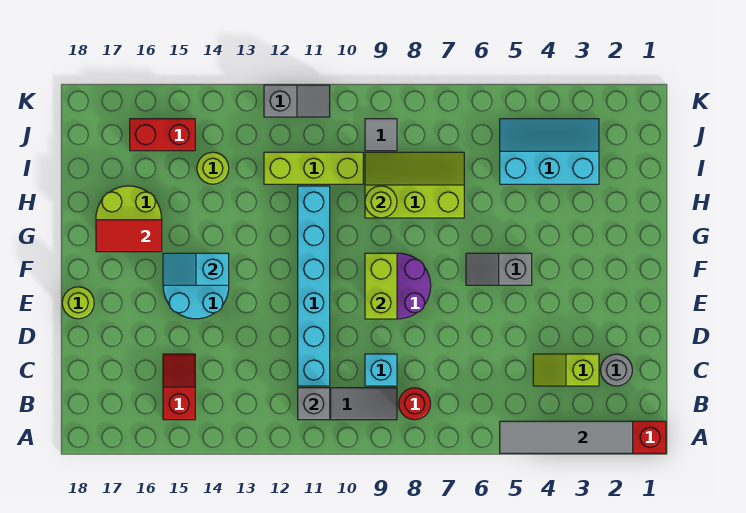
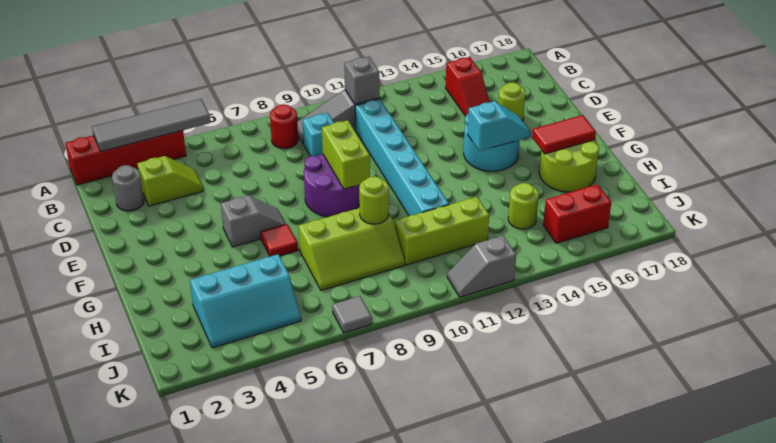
lime round brick E18 level 1 -> lime round brick D16 level 1
none -> red tile G6 level 1
grey tile J9 level 1 -> grey tile K7 level 1

